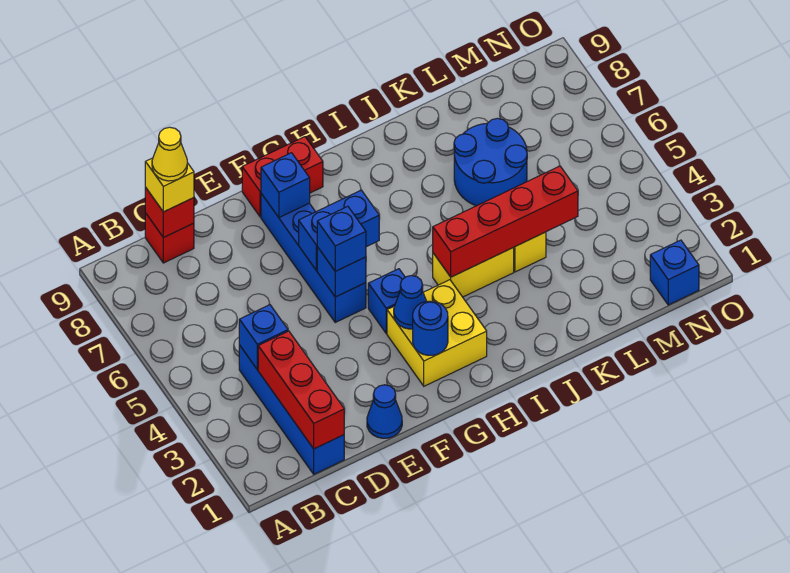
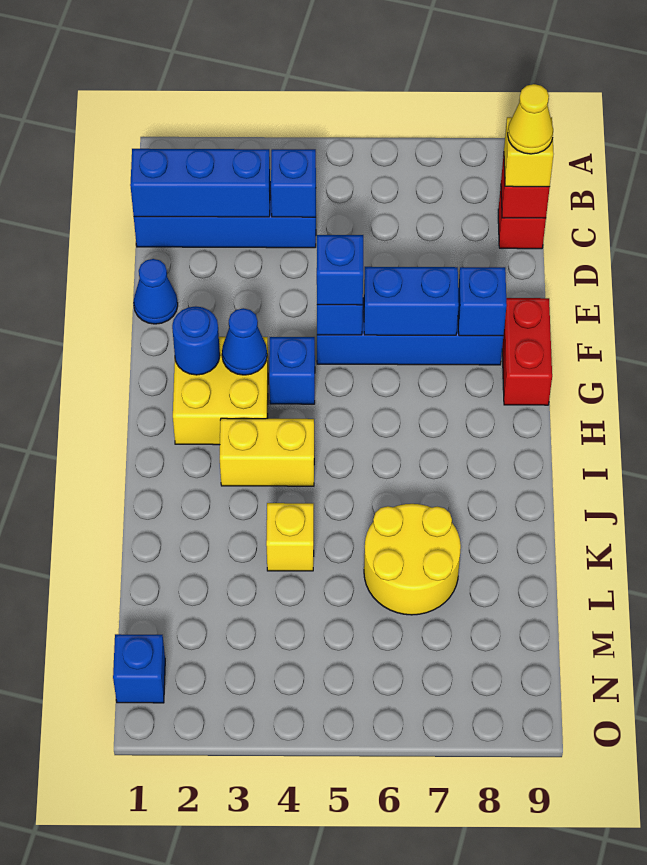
red brick C1:C3 level 2 -> blue brick C1:C3 level 2
blue brick F6:G6 level 2 -> blue brick F6:F7 level 2
yellow brick I4:J4 level 1 -> yellow brick I3:I4 level 1
red brick I4:L4 level 2 -> none
blue round brick K6:L7 level 1 -> yellow round brick K6:L7 level 1

